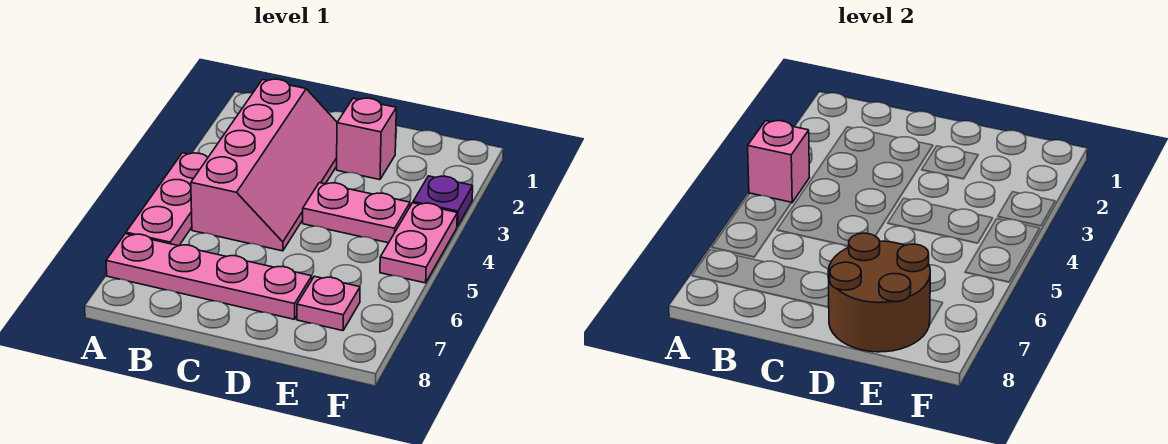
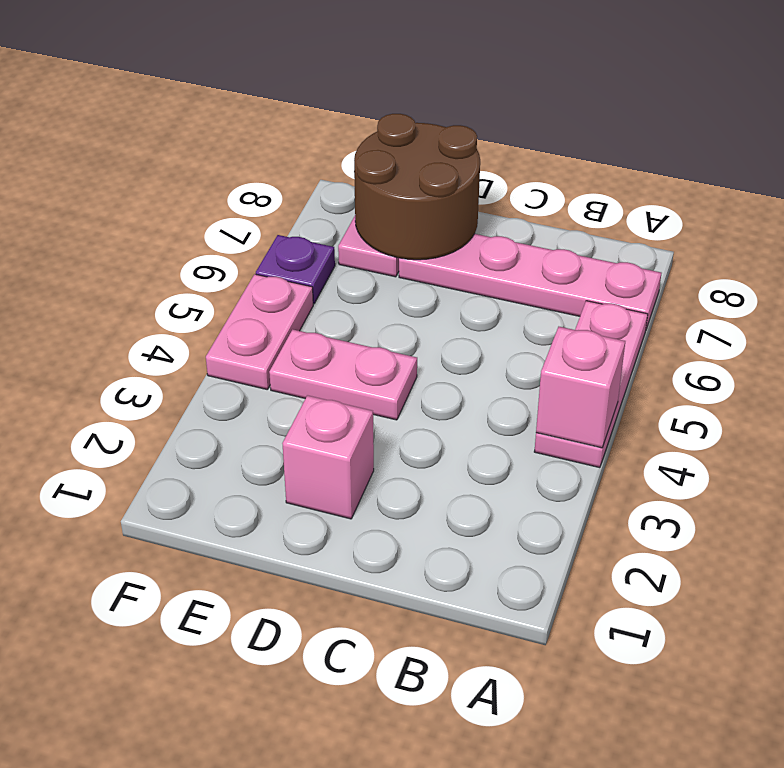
pink slope B2:C5 level 1 top B -> none
purple plate F3 level 1 -> purple plate F6 level 1

